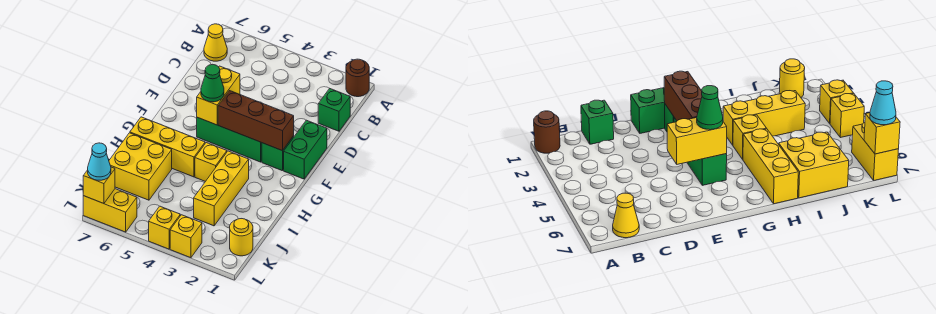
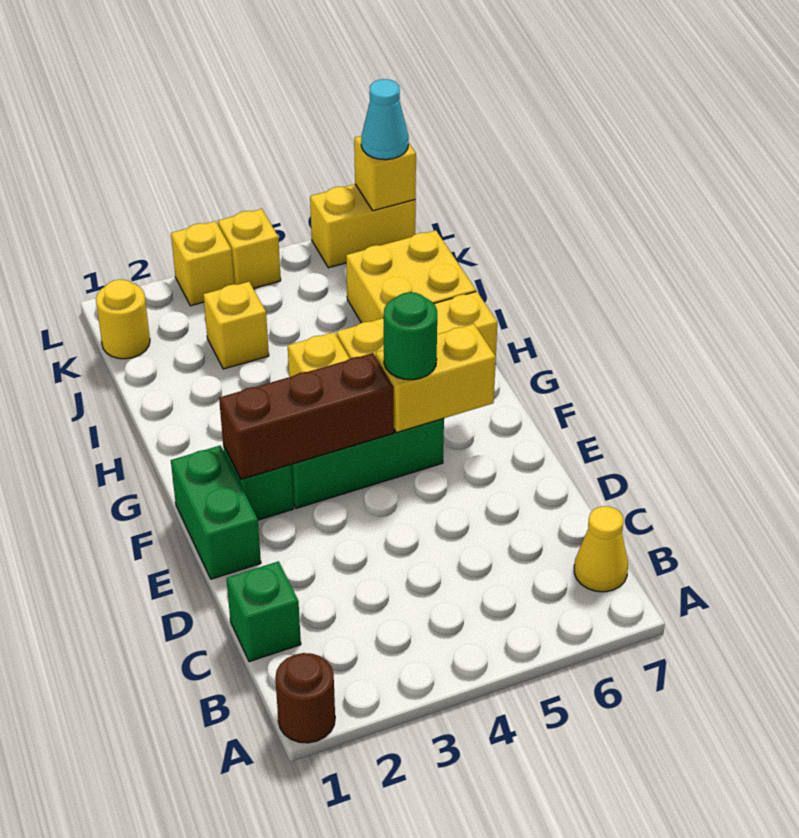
yellow brick E5:F5 level 2 -> yellow brick F5:F6 level 2
green cone F5 level 3 -> green round brick F5 level 3
yellow brick H3:J3 level 1 -> yellow brick J3 level 1

